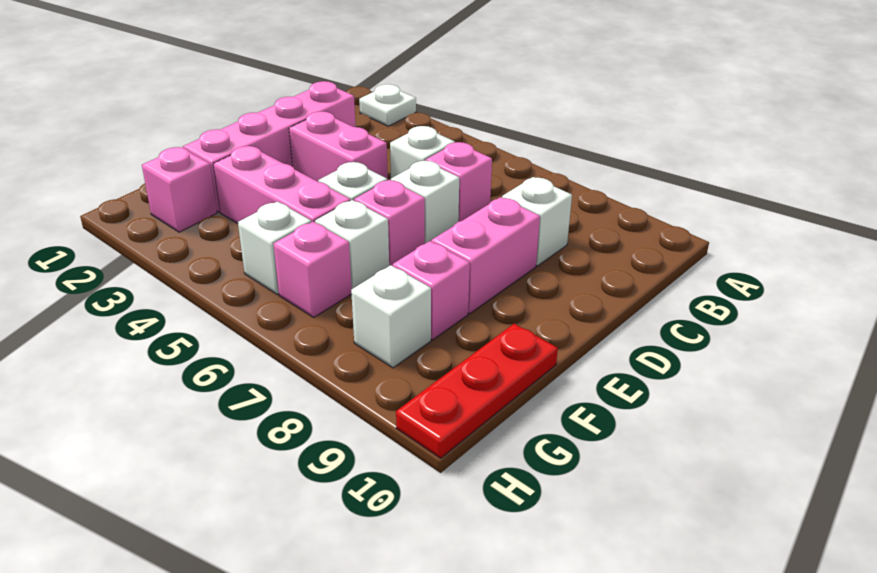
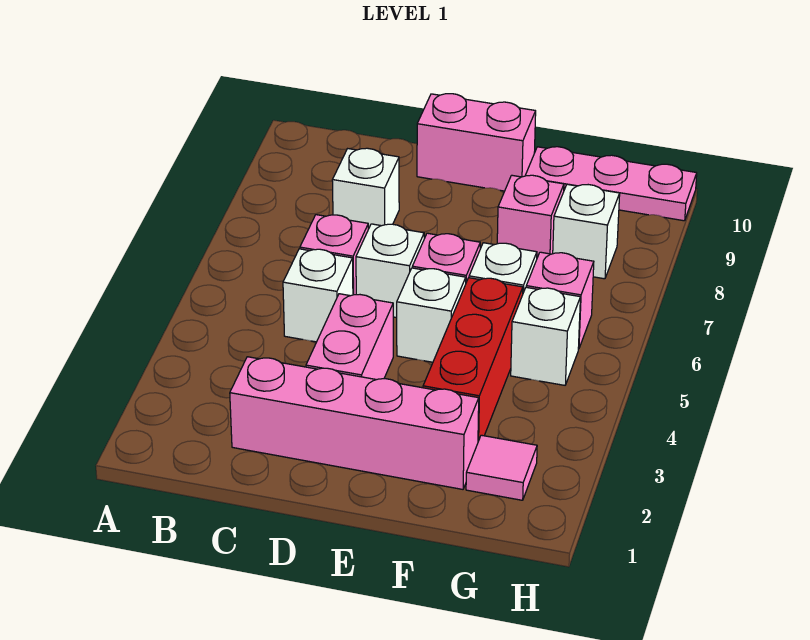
white plate A2 level 1 -> none
pink brick D8:E8 level 1 -> pink brick D10:E10 level 1
pink brick F3:F5 level 1 -> red brick F3:F5 level 1
red plate F10:H10 level 1 -> pink plate F10:H10 level 1
pink brick G2 level 1 -> pink tile G2 level 1

